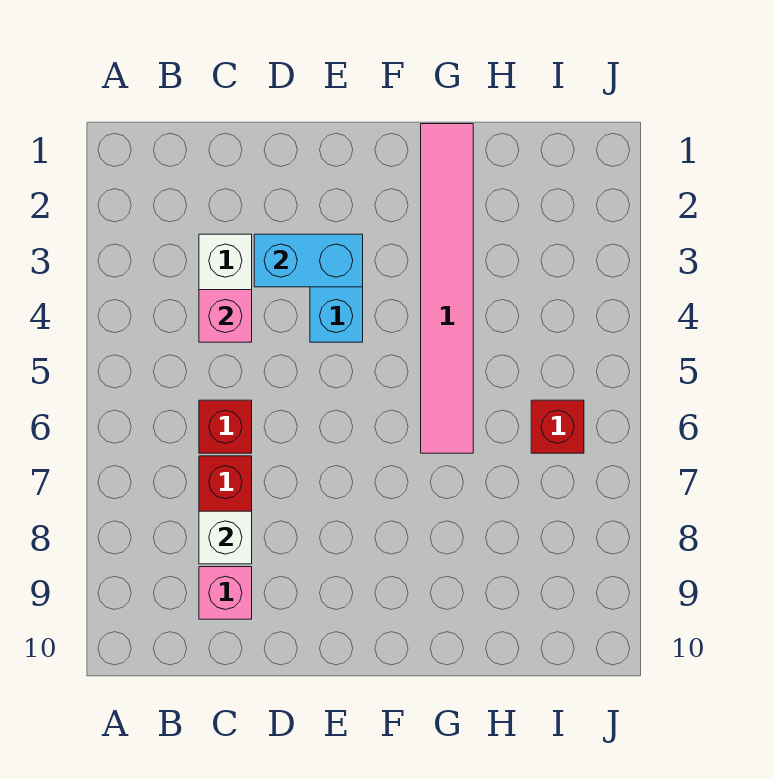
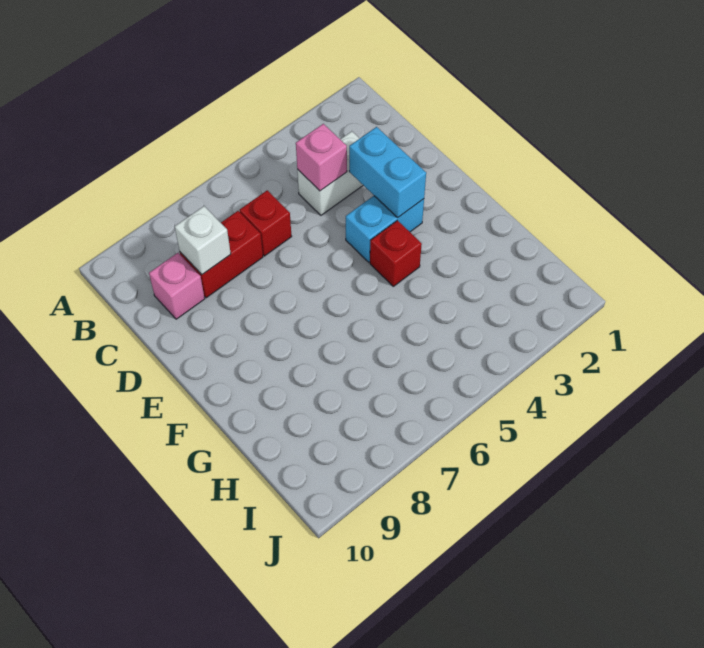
pink tile G1:G6 level 1 -> none
red brick I6 level 1 -> red brick F4 level 1

